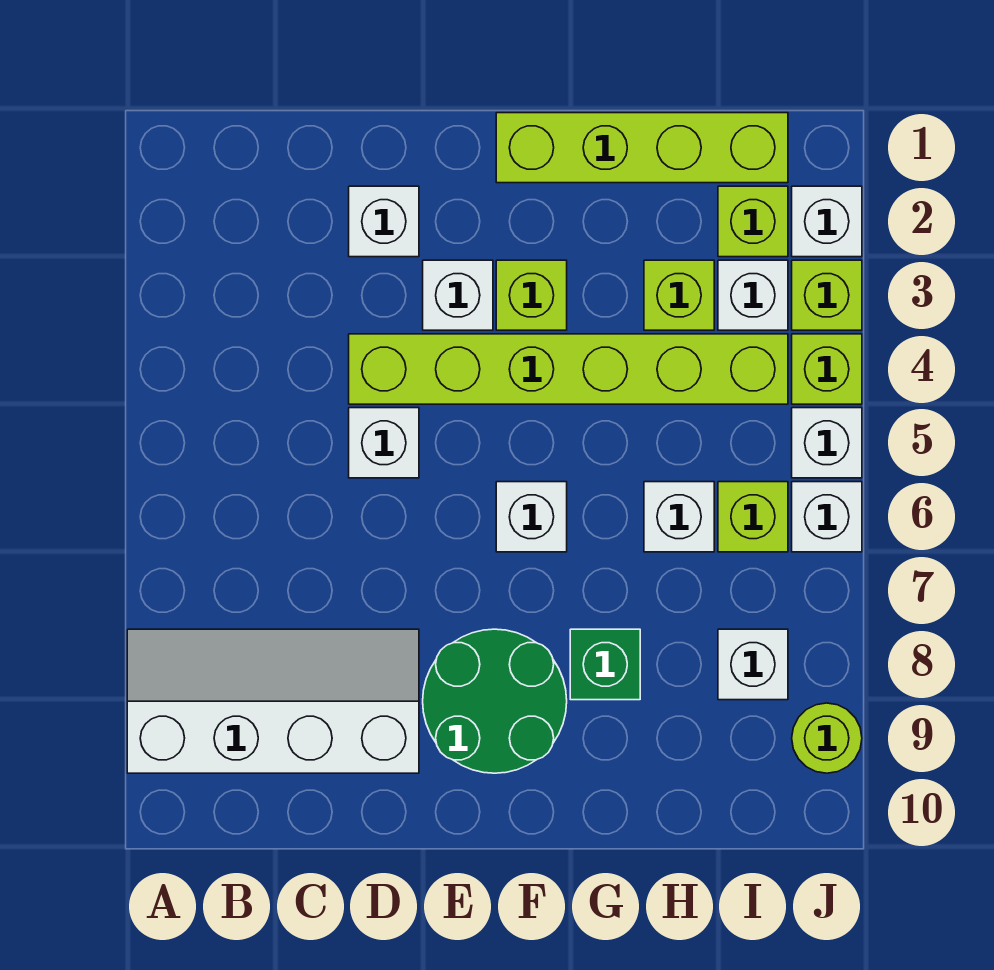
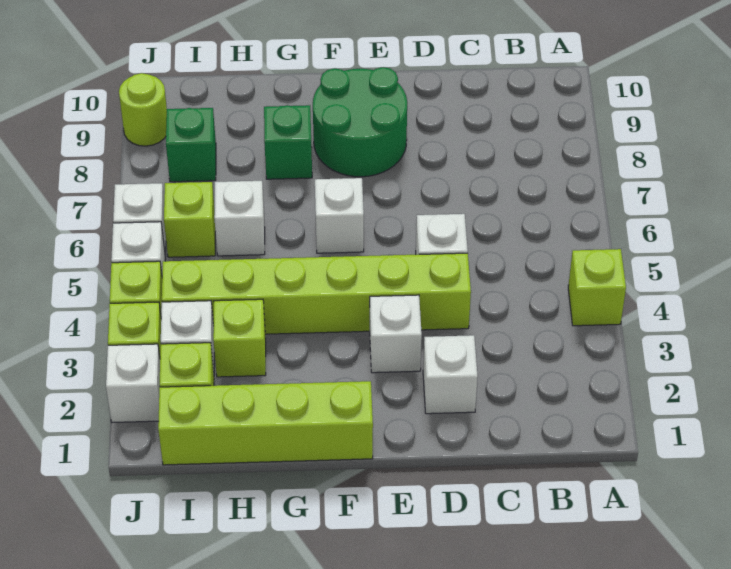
white slope A8:D9 level 1 top 9 -> none
lime brick F3 level 1 -> lime brick A4 level 1
white brick I8 level 1 -> green brick I8 level 1

